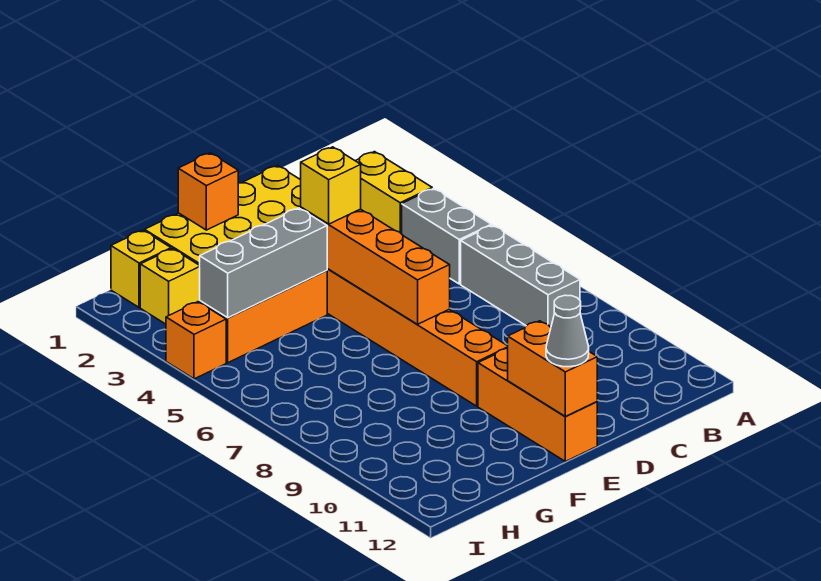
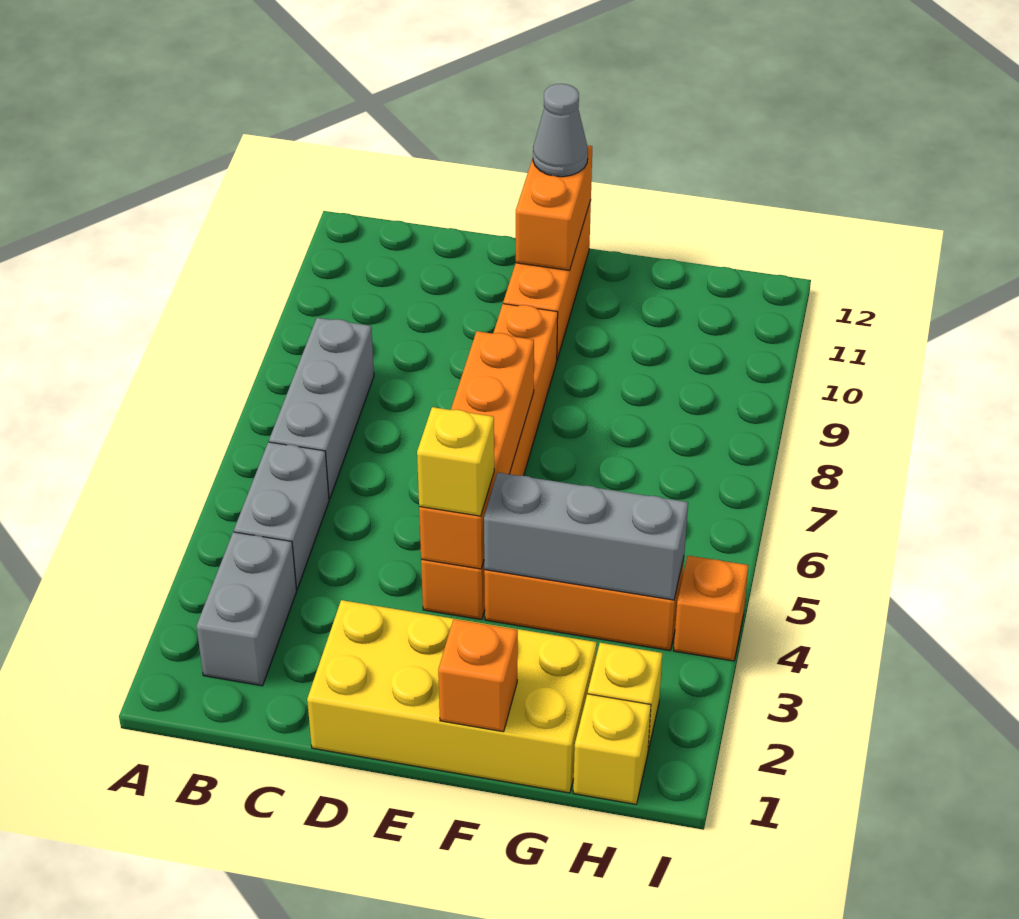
yellow brick B2:B3 level 1 -> grey brick B2:B3 level 1

